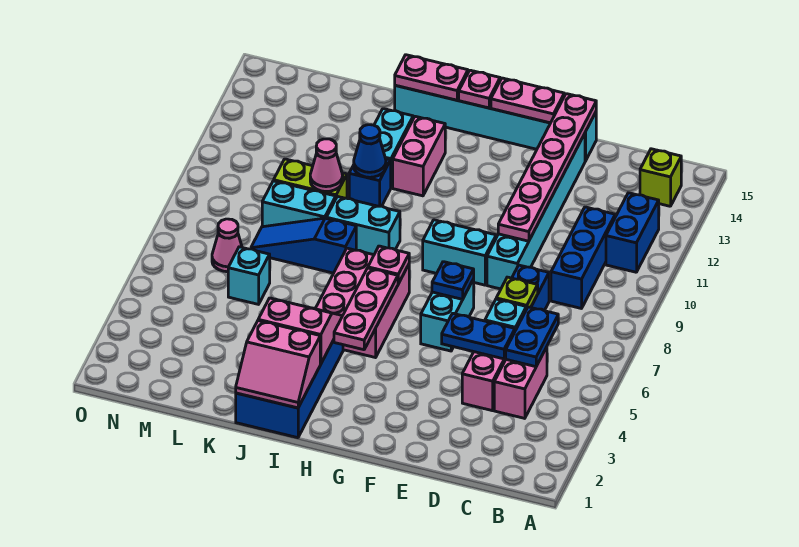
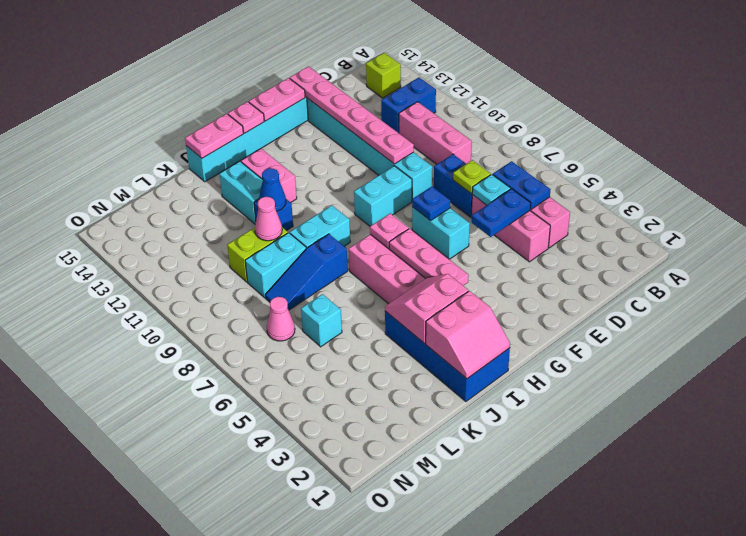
blue brick B11:B12 level 1 -> blue brick B12:C12 level 1
blue brick C9:C11 level 1 -> pink brick C9:C11 level 1

